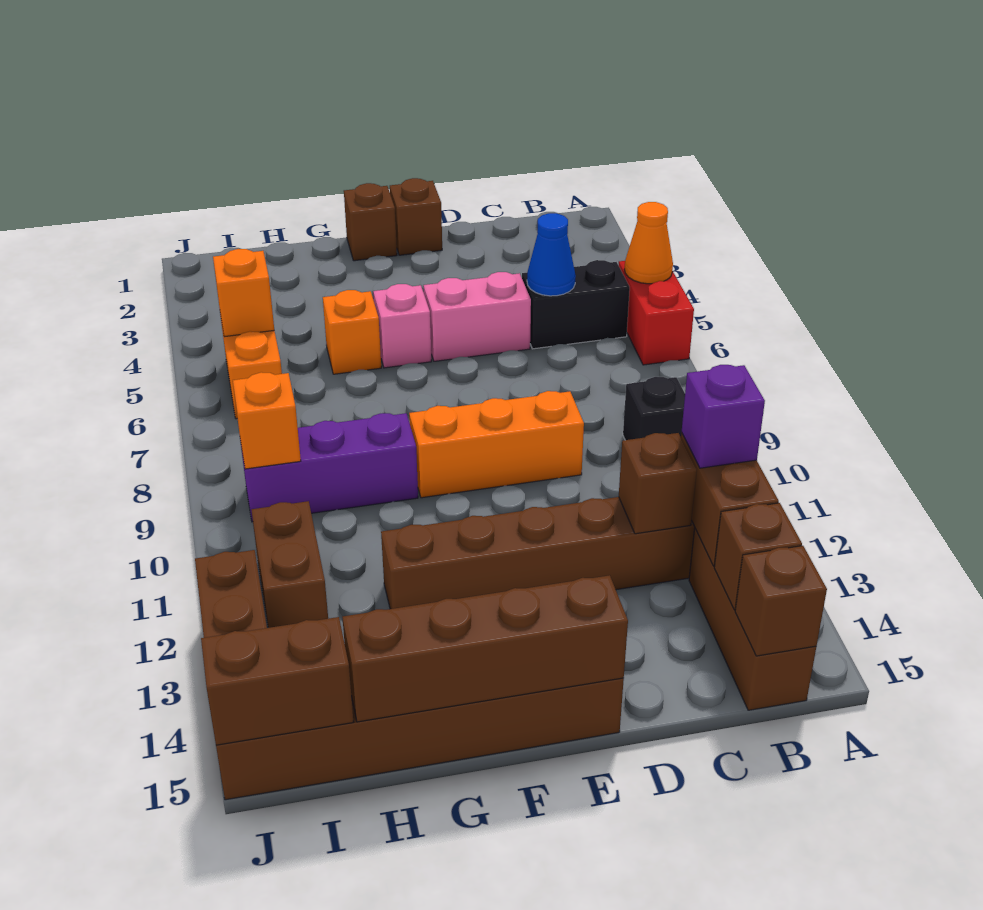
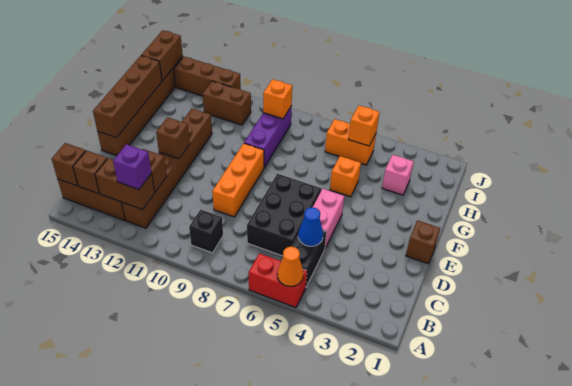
none -> black brick C6:E7 level 1
brown brick F1 level 1 -> brown brick E12 level 2
pink brick F5 level 1 -> pink brick H3 level 1

